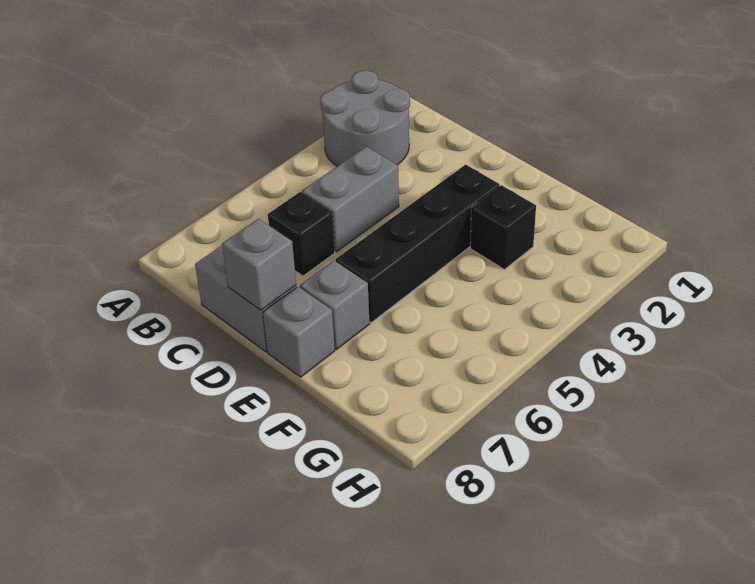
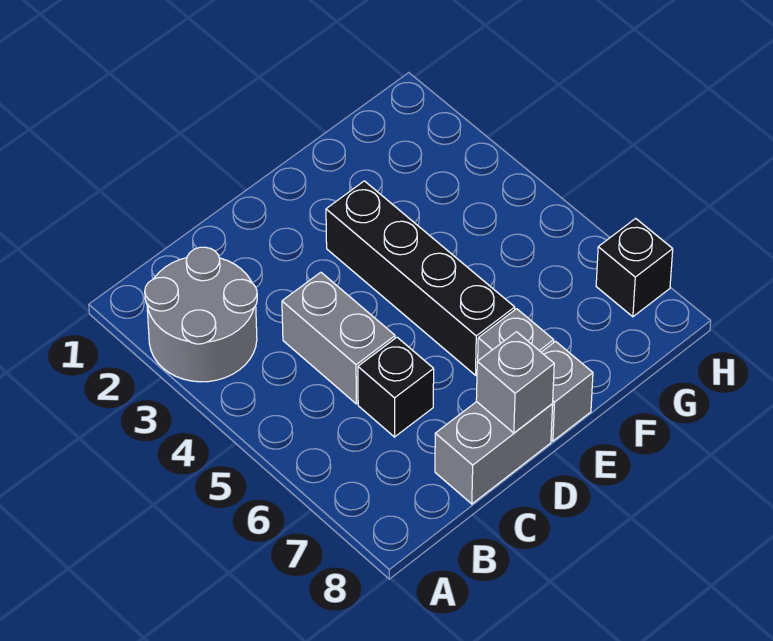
black brick F3 level 1 -> black brick H7 level 1

